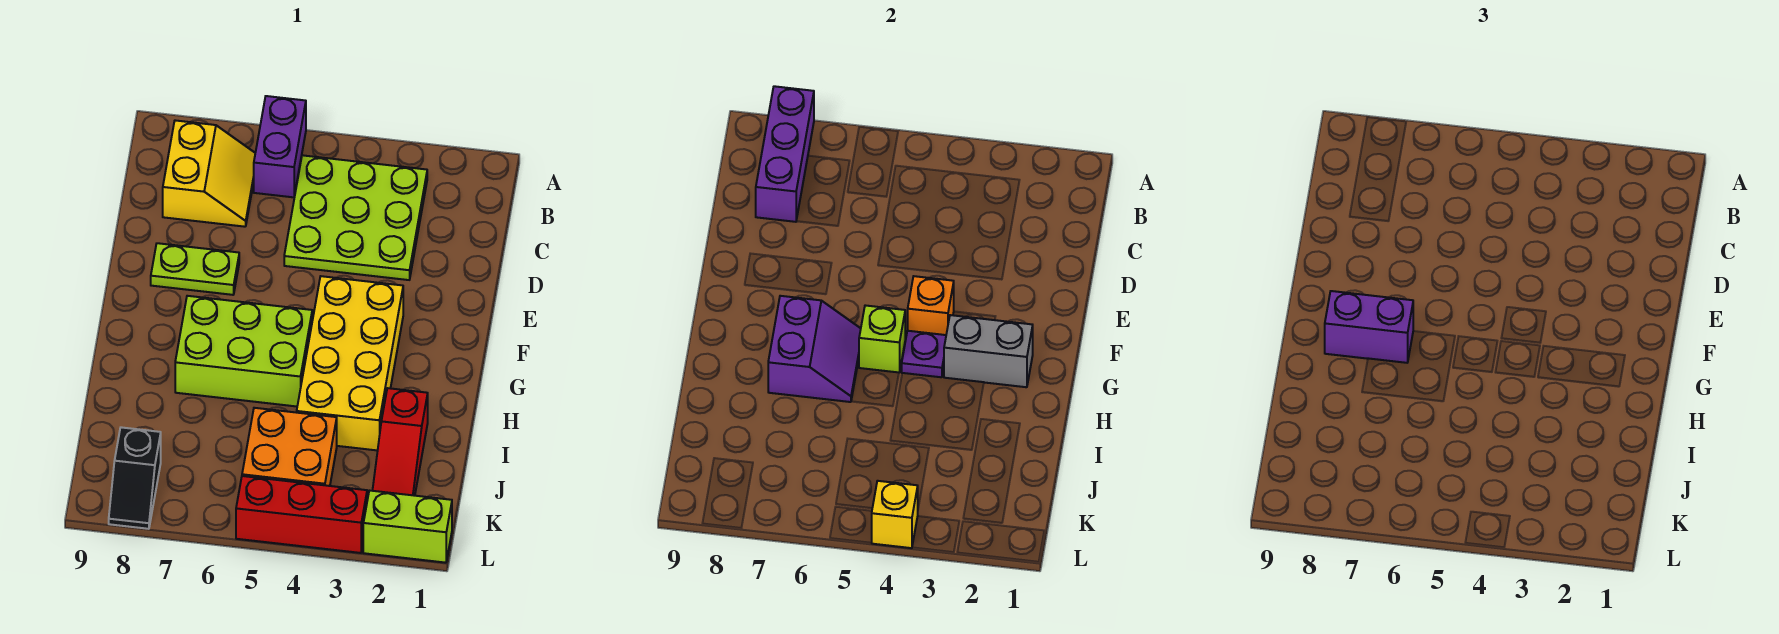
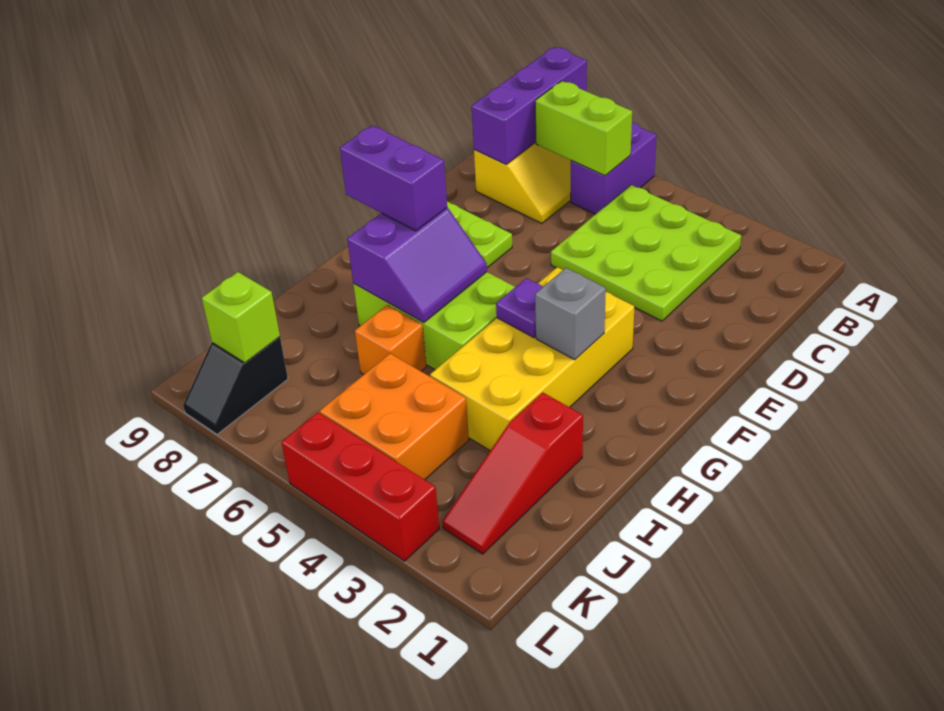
orange brick F4 level 2 -> orange brick I6 level 1
grey brick G2:G3 level 2 -> grey brick G3 level 2
lime brick G5 level 2 -> lime brick K8 level 2
lime brick L1:L2 level 1 -> lime brick B6:B7 level 2
yellow brick L4 level 2 -> none

